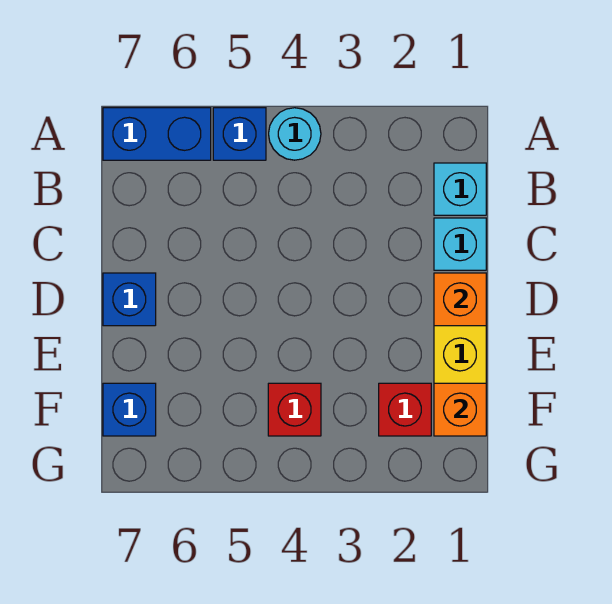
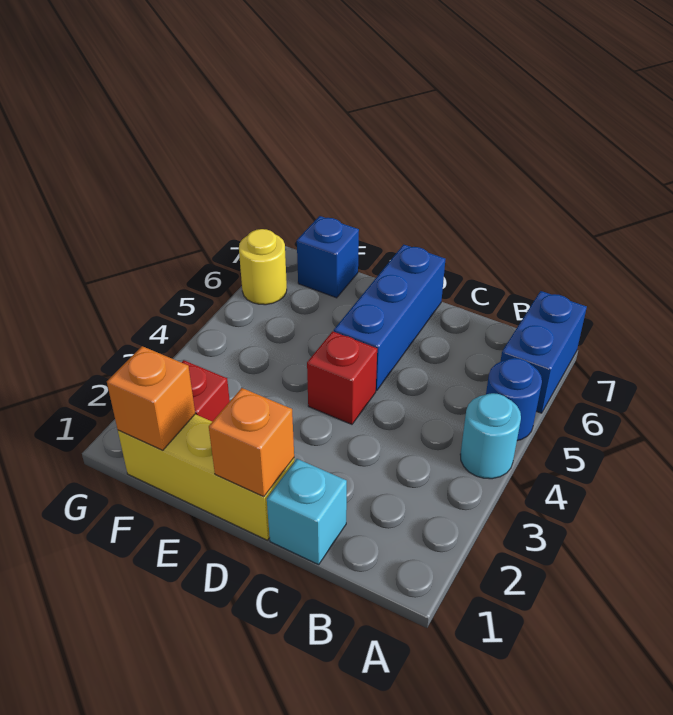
blue brick A5 level 1 -> blue round brick A5 level 1
cyan brick B1 level 1 -> none
blue brick D7 level 1 -> blue brick D5:D7 level 1
red brick F4 level 1 -> red brick D4 level 1
none -> yellow round brick G6 level 1

